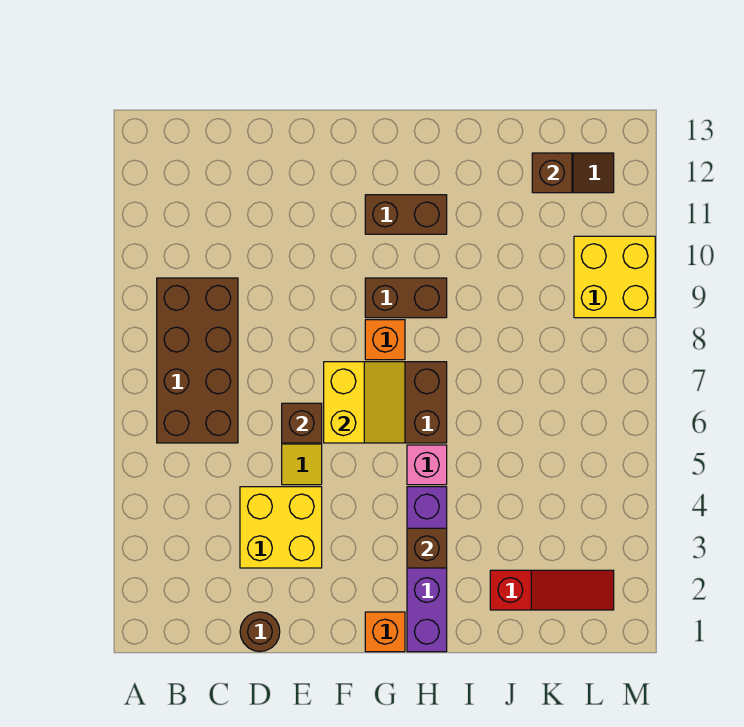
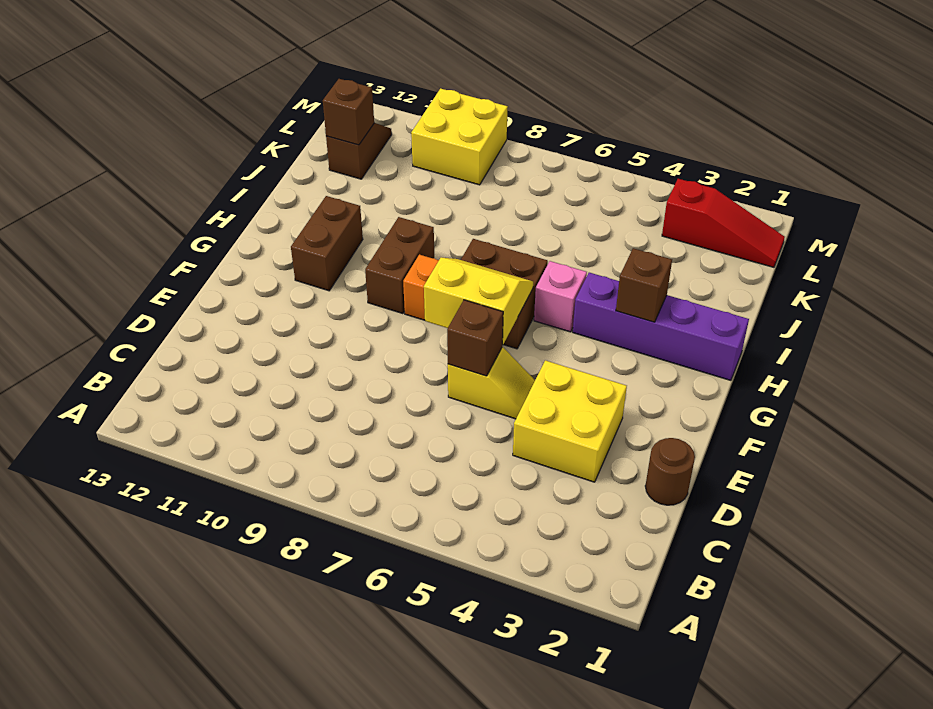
brown brick B6:C9 level 1 -> none
orange brick G1 level 1 -> none
red slope J2:L2 level 1 top J -> red slope L1:L3 level 1 top 3

